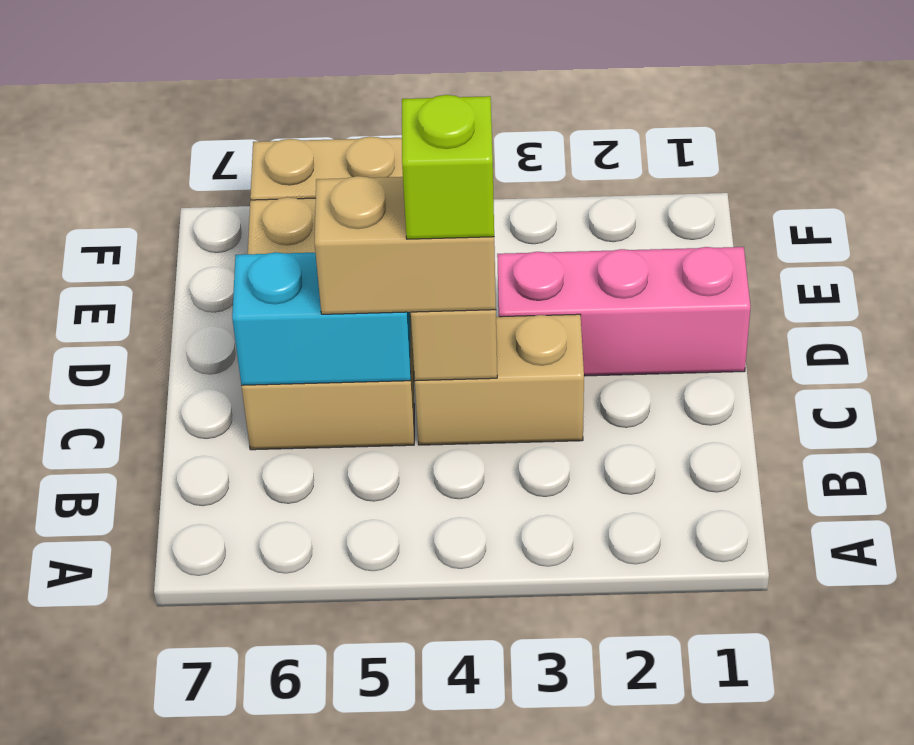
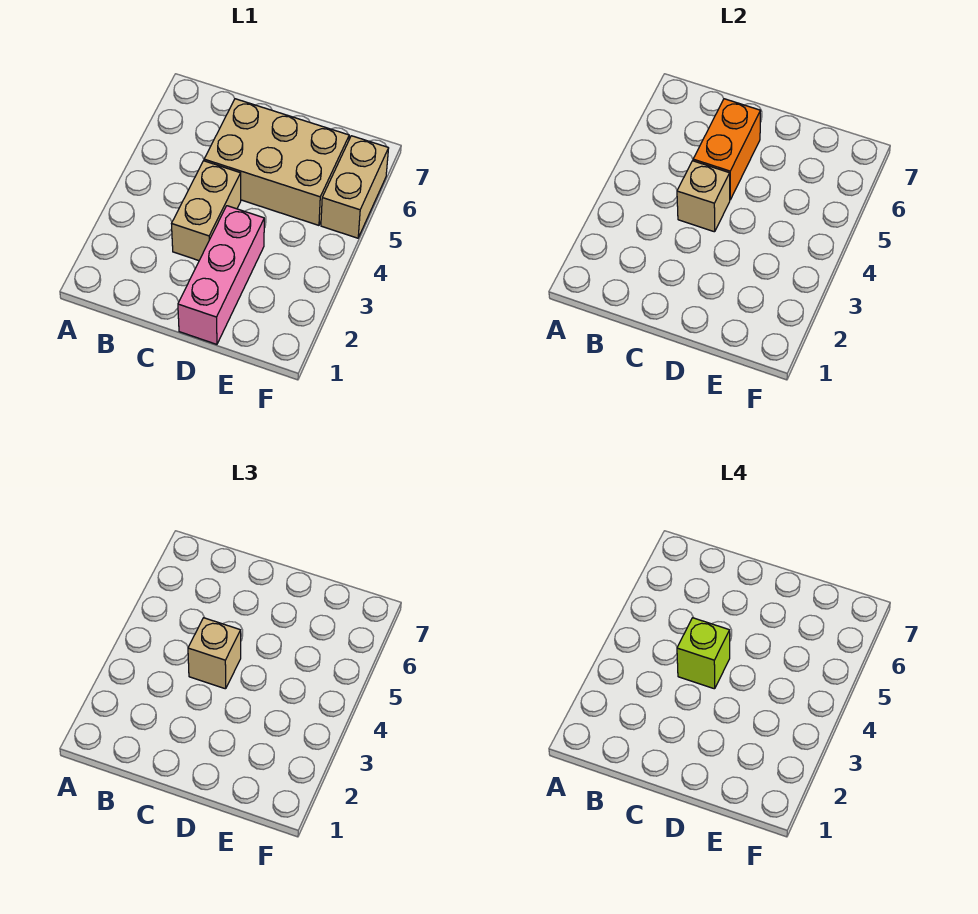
tan brick C4:C5 level 3 -> tan brick C4 level 3
cyan brick C5:C6 level 2 -> orange brick C5:C6 level 2

